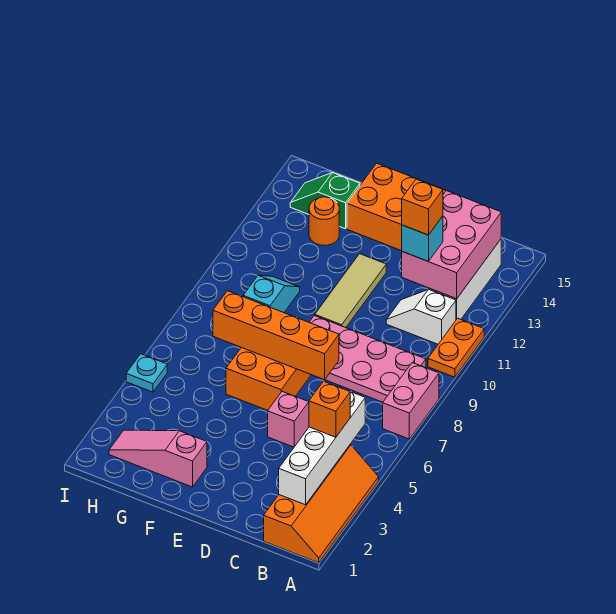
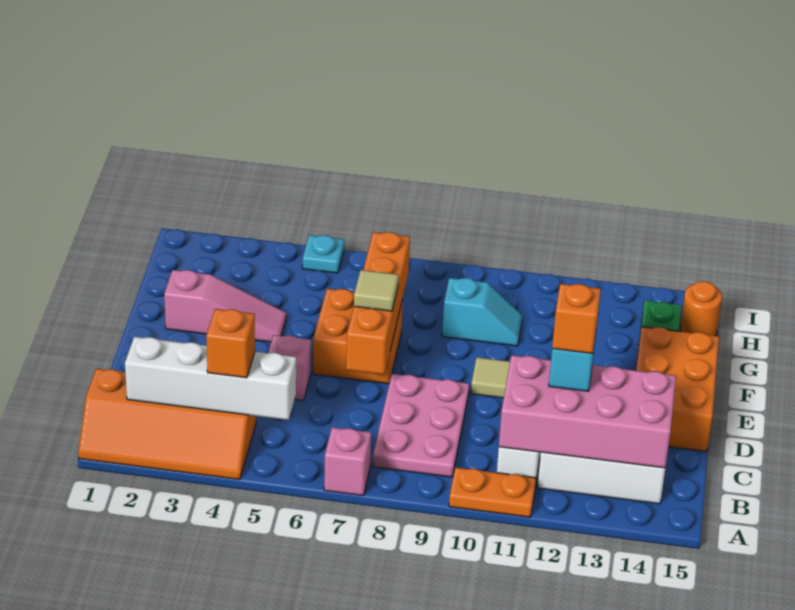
pink brick A7:A8 level 1 -> pink brick A7 level 1
pink plate B8:E9 level 1 -> pink plate B8:D9 level 1
pink brick B12:C14 level 2 -> pink brick B11:C14 level 2
none -> tan tile E7 level 3
pink slope F2:H2 level 1 top F -> pink slope F2:F4 level 1 top 2
orange round brick G13 level 1 -> orange round brick H15 level 1

